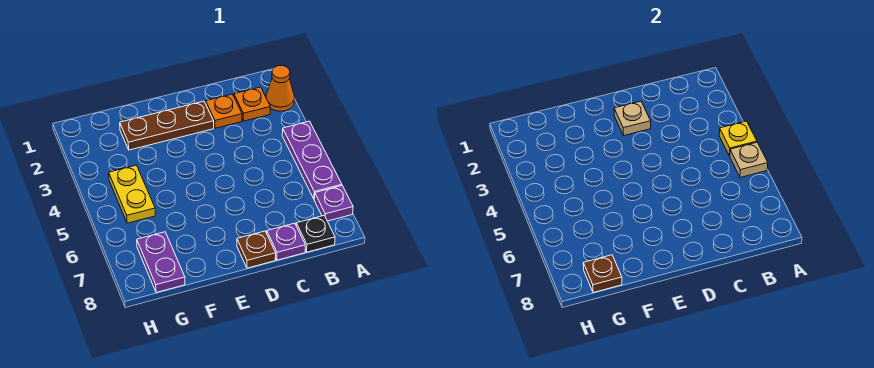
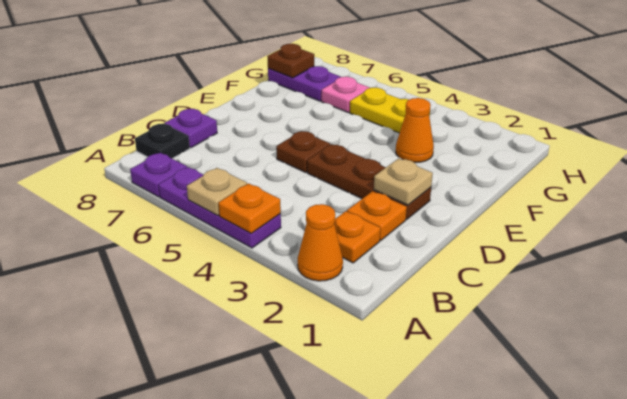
yellow plate A4 level 2 -> orange plate A4 level 2
brown plate D2:F2 level 1 -> brown plate D2:D4 level 1
brown plate D8 level 1 -> brown plate D5 level 1
none -> orange cone F3 level 1
none -> pink plate G6 level 1

